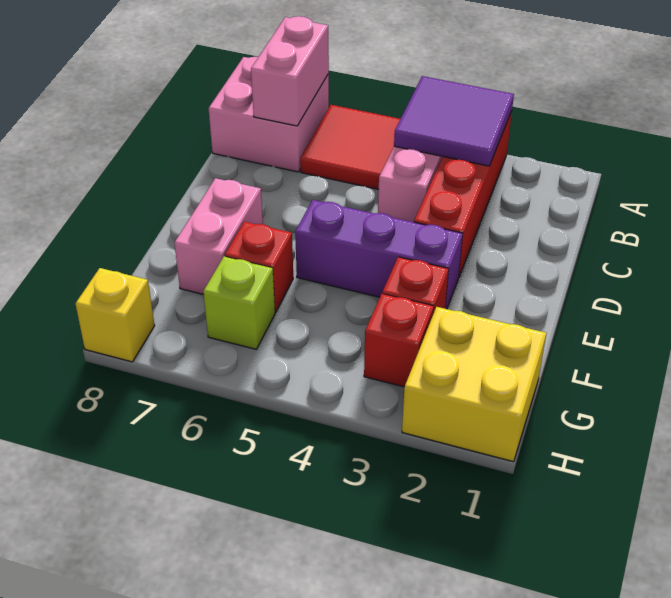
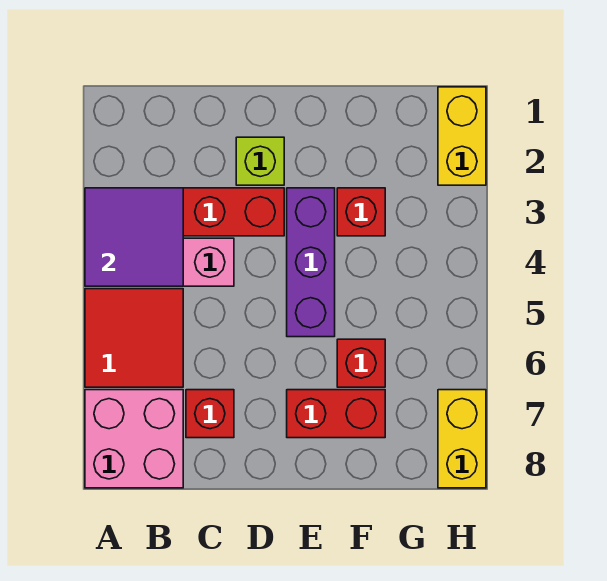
pink brick A7:B7 level 2 -> none
pink brick E7:F7 level 1 -> red brick E7:F7 level 1
yellow brick G1:H2 level 1 -> yellow brick H1:H2 level 1
red brick G3 level 1 -> red brick C7 level 1
lime brick G6 level 1 -> lime brick D2 level 1
yellow brick H8 level 1 -> yellow brick H7:H8 level 1

